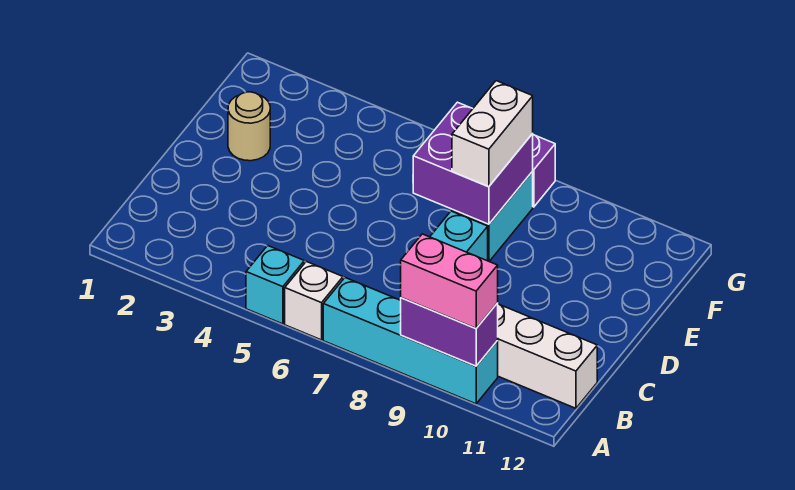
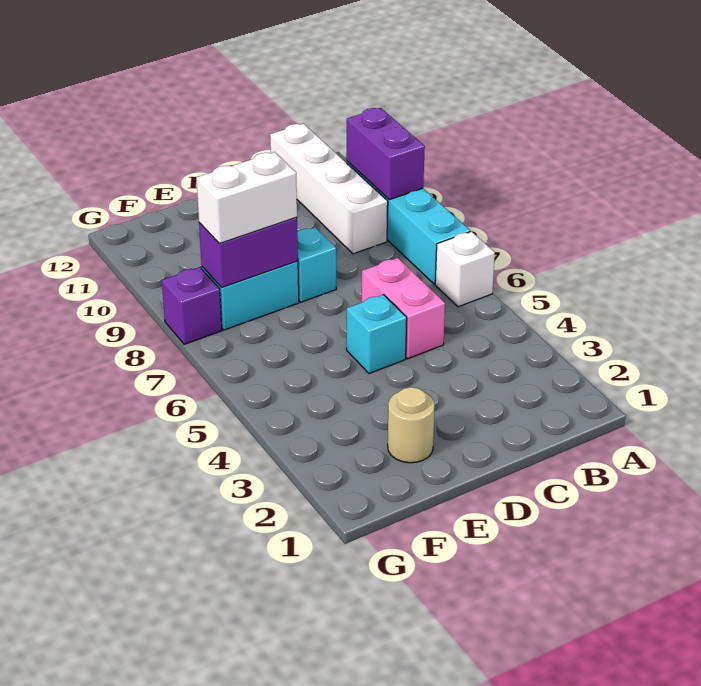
cyan brick A5 level 1 -> cyan brick D5 level 1
pink brick A9:A10 level 3 -> pink brick C5:C6 level 1
purple brick E7:F8 level 2 -> purple brick E8:F8 level 2

